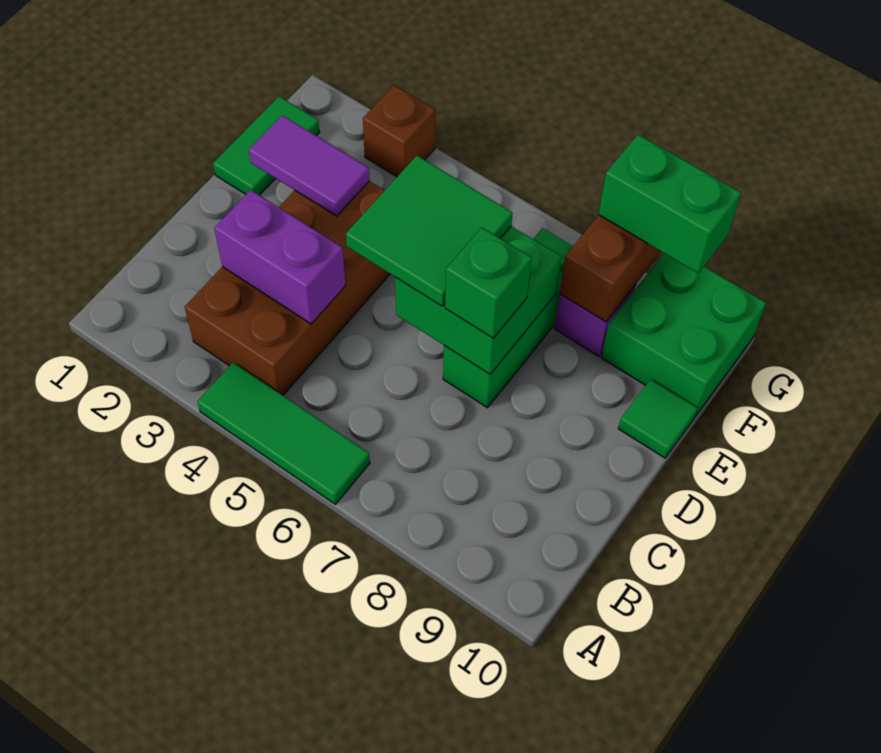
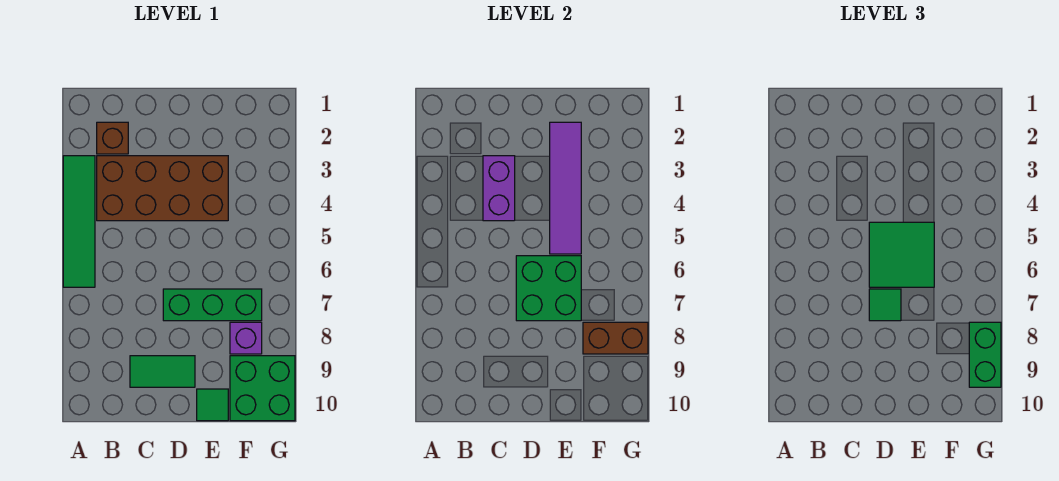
green tile A4:A6 level 1 -> green tile A3:A6 level 1
green brick D7 level 3 -> green tile D7 level 3
green tile E1:F1 level 1 -> green tile C9:D9 level 1
purple tile E2:E3 level 2 -> purple tile E2:E5 level 2
brown brick G3 level 1 -> brown brick B2 level 1

